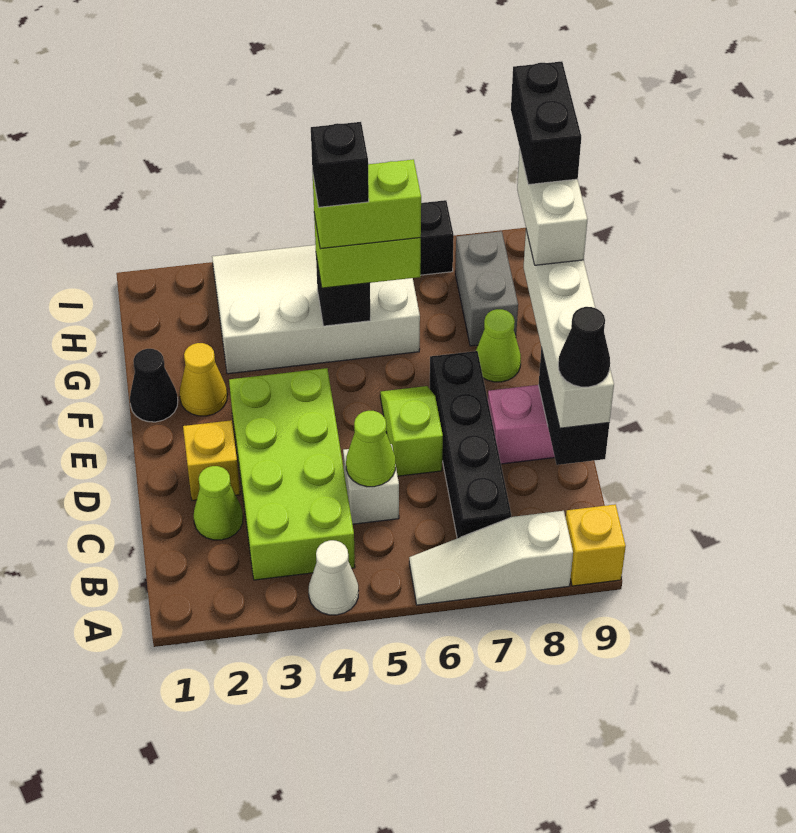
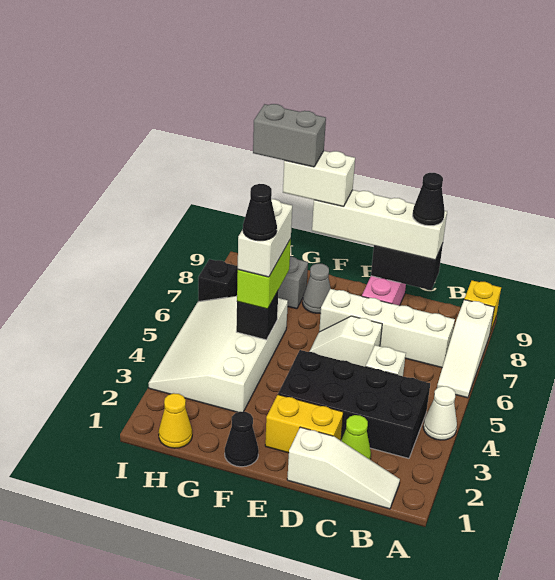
none -> white slope B1:D1 level 1 top D
lime brick B3:E4 level 1 -> black brick B3:E4 level 1
black brick B7:E7 level 1 -> white brick B7:E7 level 1
lime cone C5 level 2 -> none
yellow brick D2 level 1 -> yellow brick D2:E2 level 1
lime slope D6:E6 level 1 top D -> white slope D6:E6 level 1 top D
yellow cone F2 level 1 -> yellow cone H1 level 1
lime cone F8 level 1 -> grey cone F8 level 1
lime brick G5:G6 level 4 -> white brick G5:G6 level 4
black brick G5 level 5 -> black cone G5 level 5
black brick G9:H9 level 5 -> grey brick G9:H9 level 5

